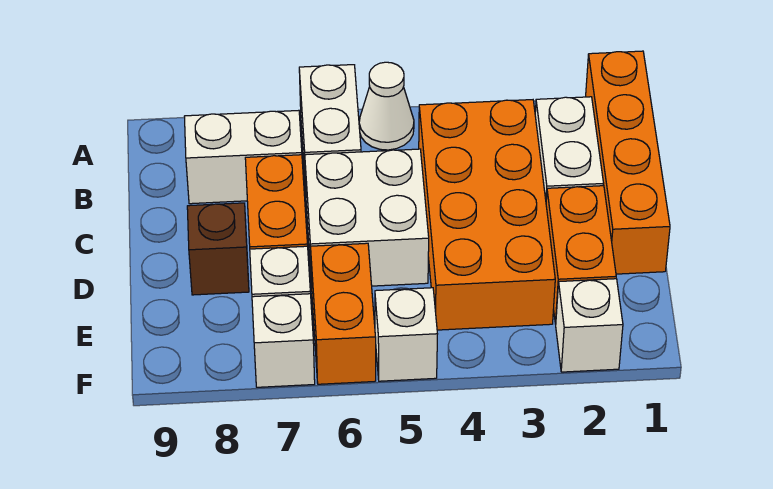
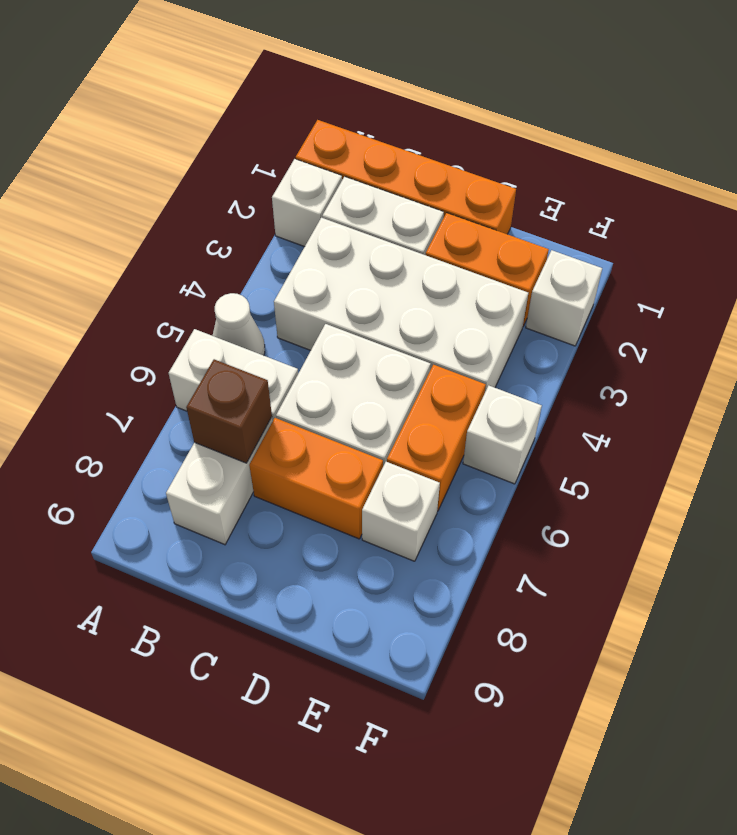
orange brick B3:E4 level 1 -> white brick B3:E4 level 1
brown brick D8 level 1 -> brown brick B7 level 2
orange brick E6:F6 level 1 -> orange brick E5:E6 level 1
white brick F7 level 1 -> white brick A2 level 1

